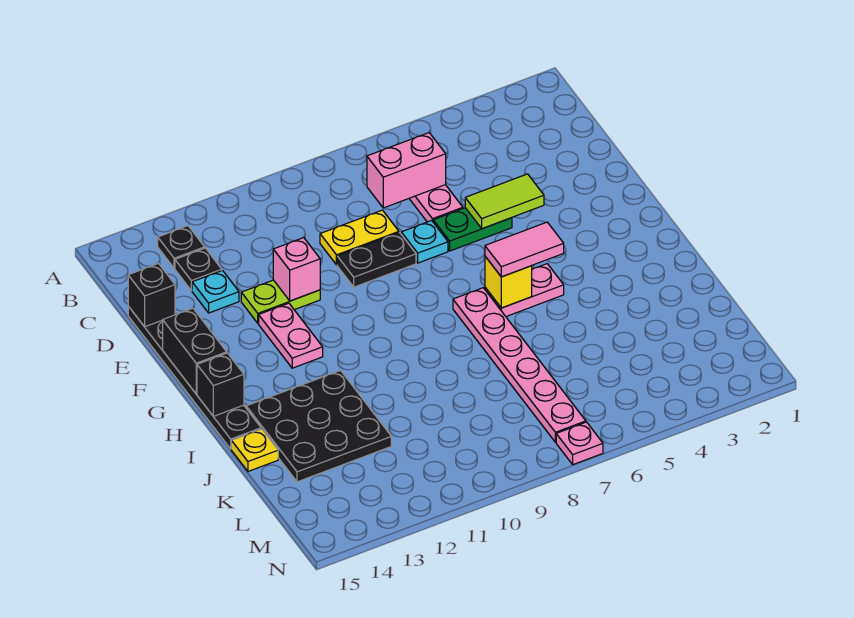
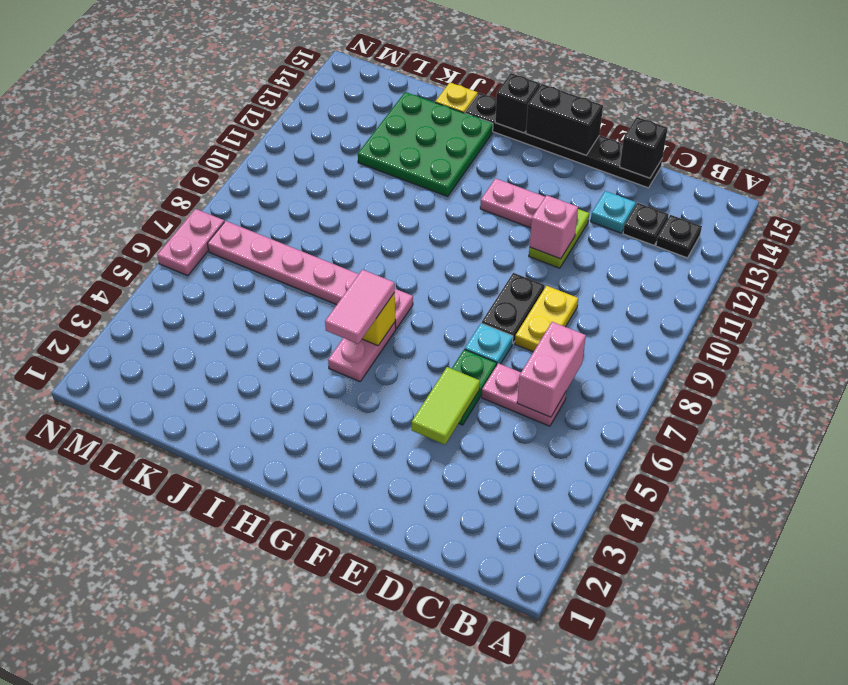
black plate I12:K14 level 1 -> green plate I12:K14 level 1
pink plate N7 level 1 -> pink plate N6:N7 level 1

